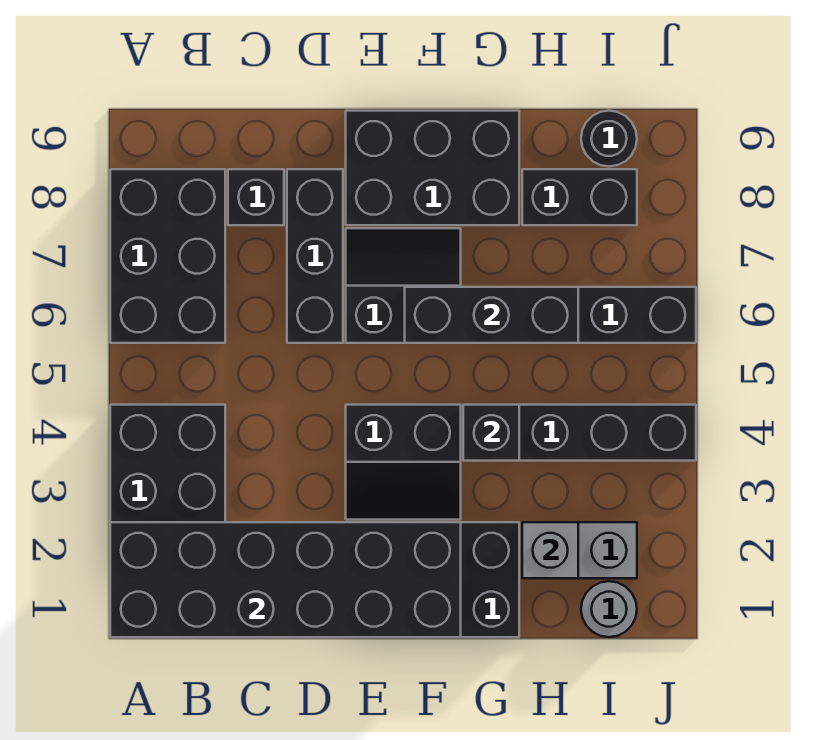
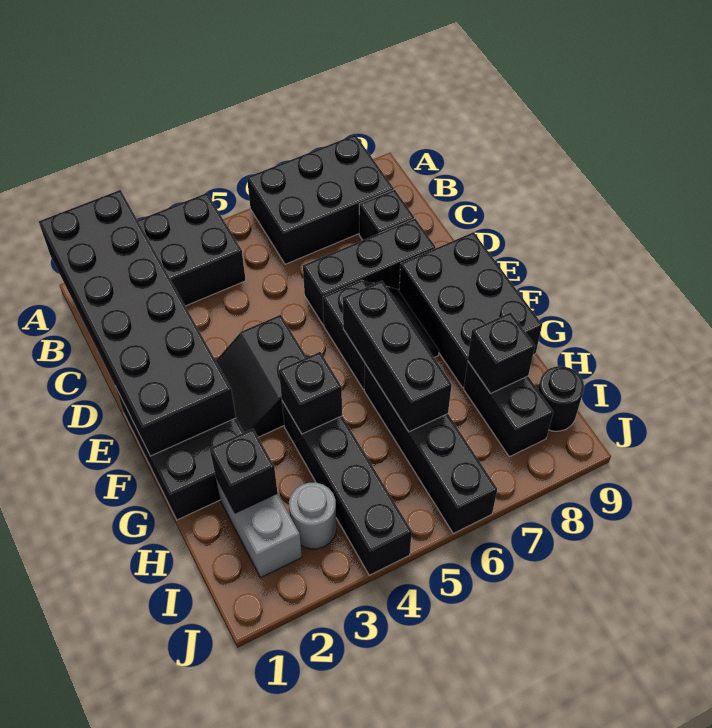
grey brick H2 level 2 -> black brick H2 level 2
none -> black brick H8 level 2
grey round brick I1 level 1 -> grey round brick I3 level 1

